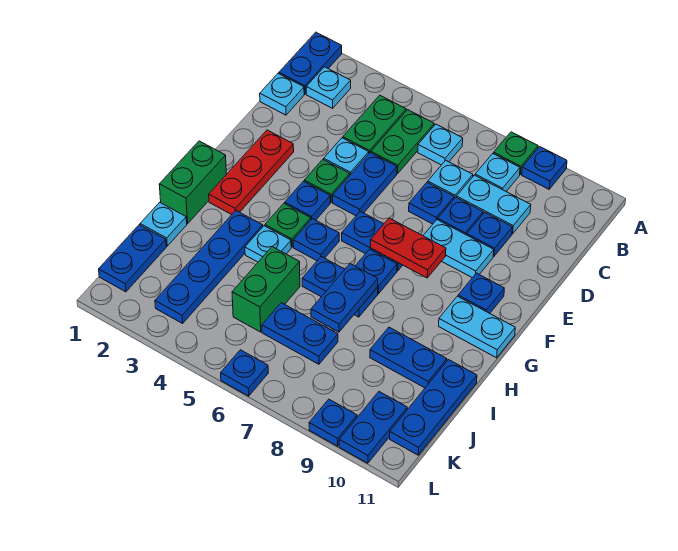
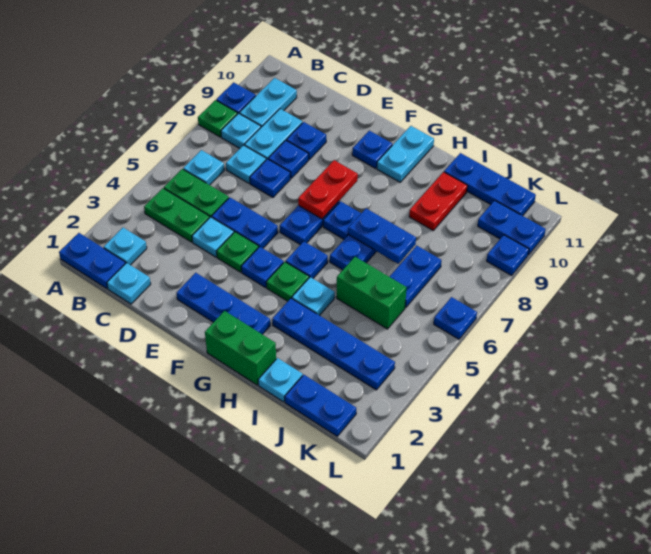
red plate E2:G2 level 1 -> blue plate E2:G2 level 1
cyan plate E8:E9 level 1 -> cyan plate B9:B10 level 1
blue plate I9:I10 level 1 -> red plate I9:I10 level 1

